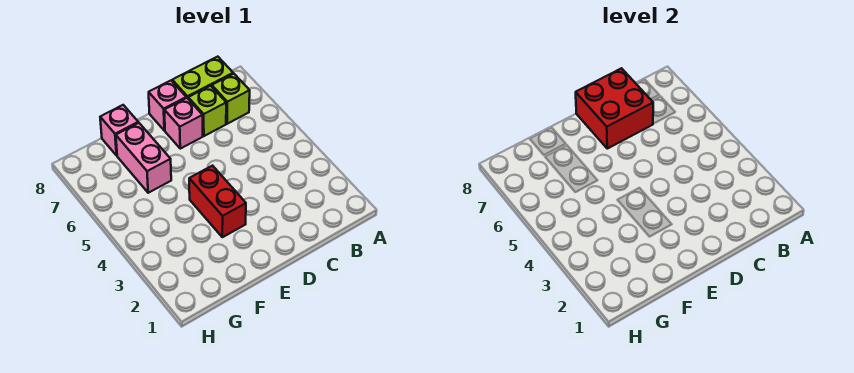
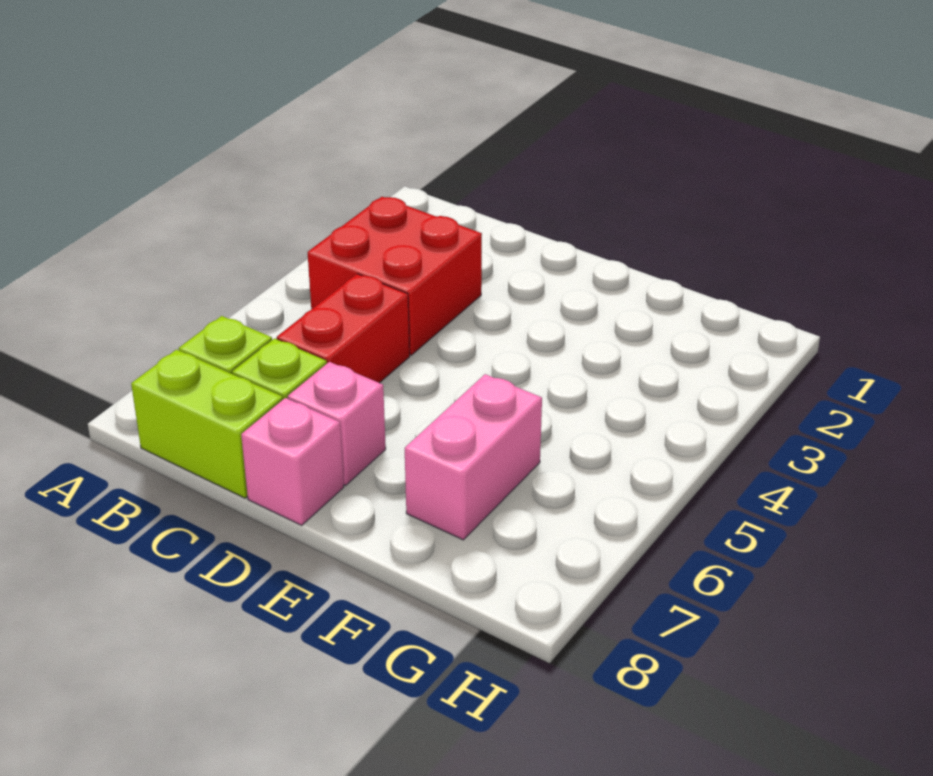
red brick C7:D8 level 2 -> red brick B3:C4 level 1
red brick E3:E4 level 1 -> red brick C5:C6 level 1
pink brick F8 level 1 -> none

